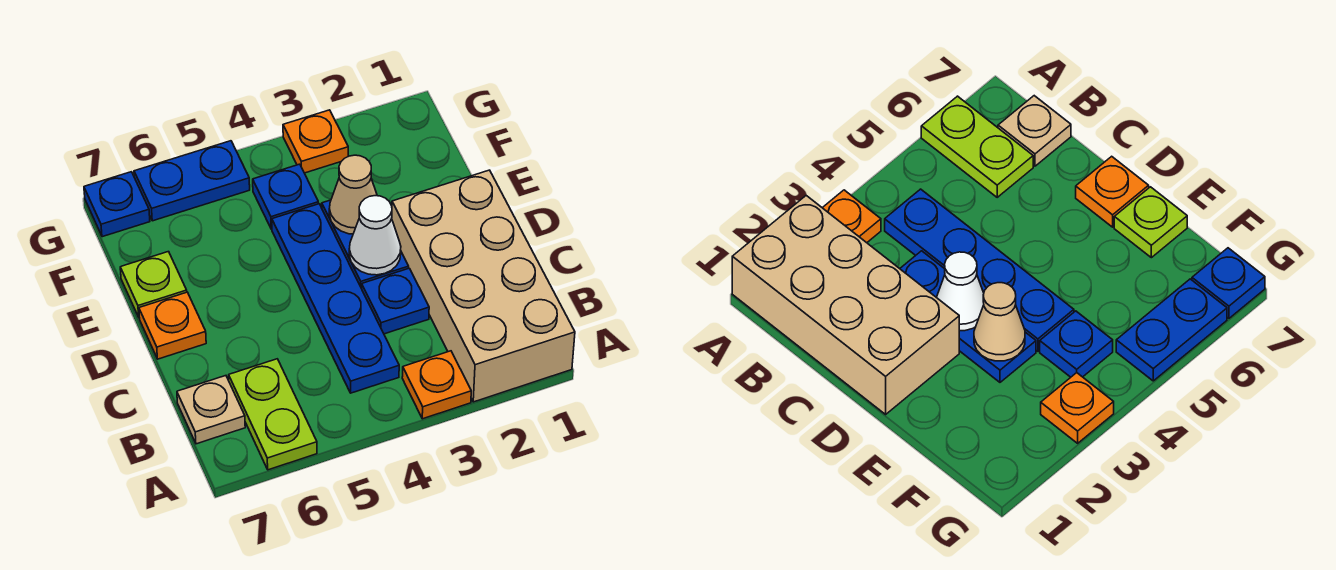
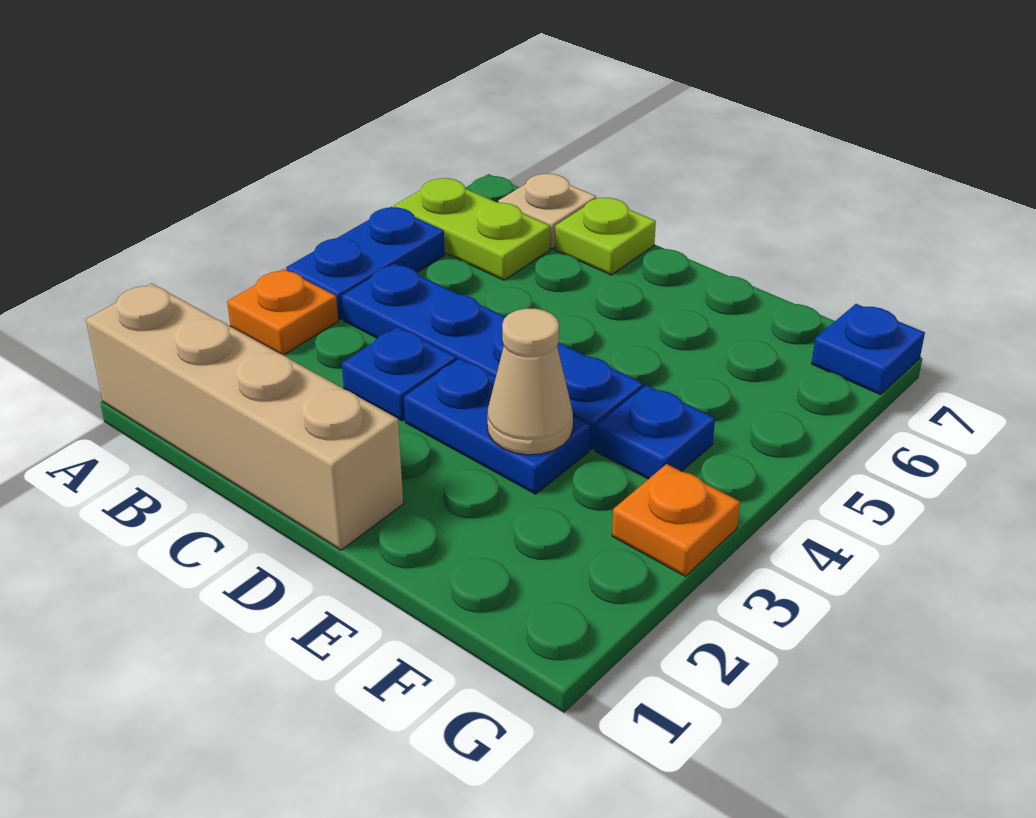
tan brick A1:D2 level 1 -> tan brick A1:D1 level 1
white cone D3 level 2 -> none
orange plate D7 level 1 -> none
lime plate E7 level 1 -> lime plate C7 level 1
blue plate G5:G6 level 1 -> blue plate A4:A5 level 1

